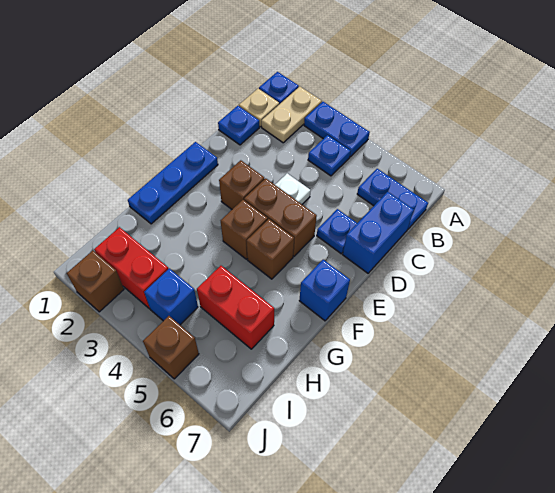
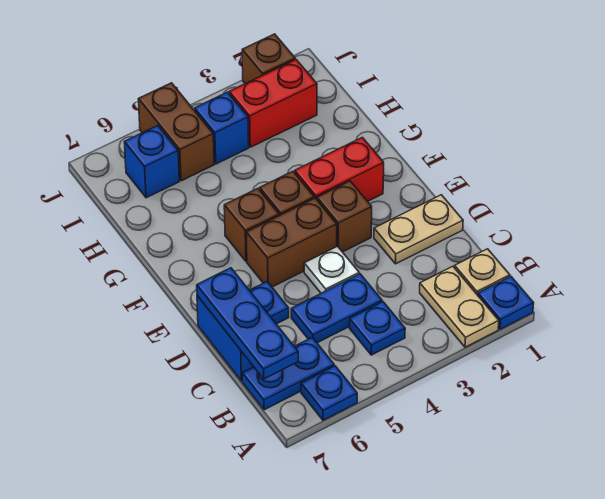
blue plate A3:A4 level 1 -> blue plate C4:C5 level 1
blue plate C1 level 1 -> blue plate A6 level 1
none -> tan plate D1:D2 level 1
blue plate E1:G1 level 1 -> blue plate B7:D7 level 2
blue brick F7 level 1 -> blue brick I6 level 1
red brick H5:H6 level 1 -> red brick F2:F3 level 1
brown brick J5 level 1 -> brown brick I5:J5 level 1

